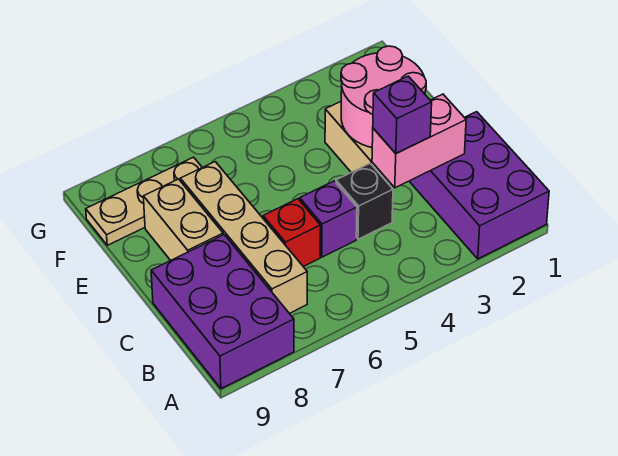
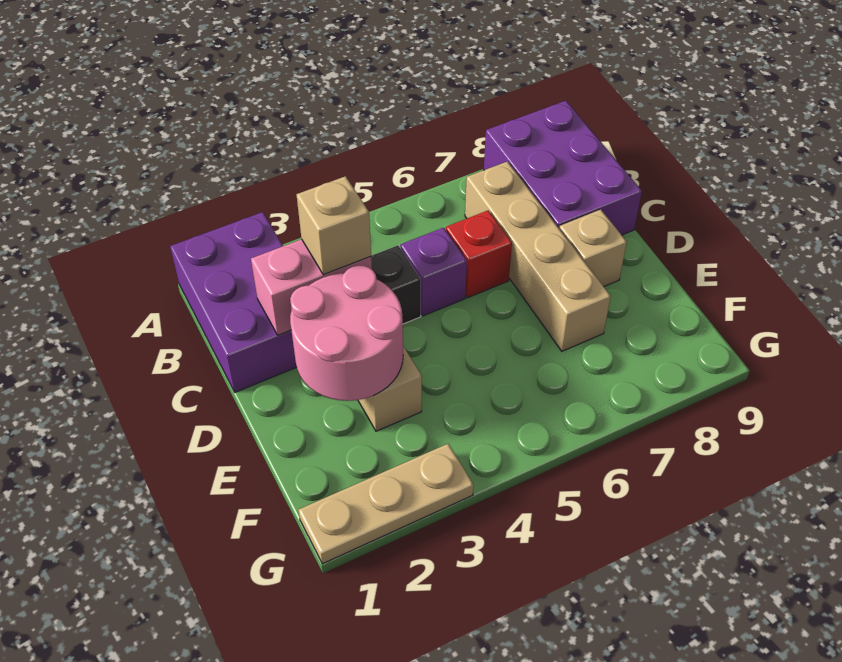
purple brick C3 level 3 -> tan brick C3 level 3
tan brick D8:E8 level 1 -> tan brick D8 level 1
tan plate F7:F9 level 1 -> tan plate G1:G3 level 1

